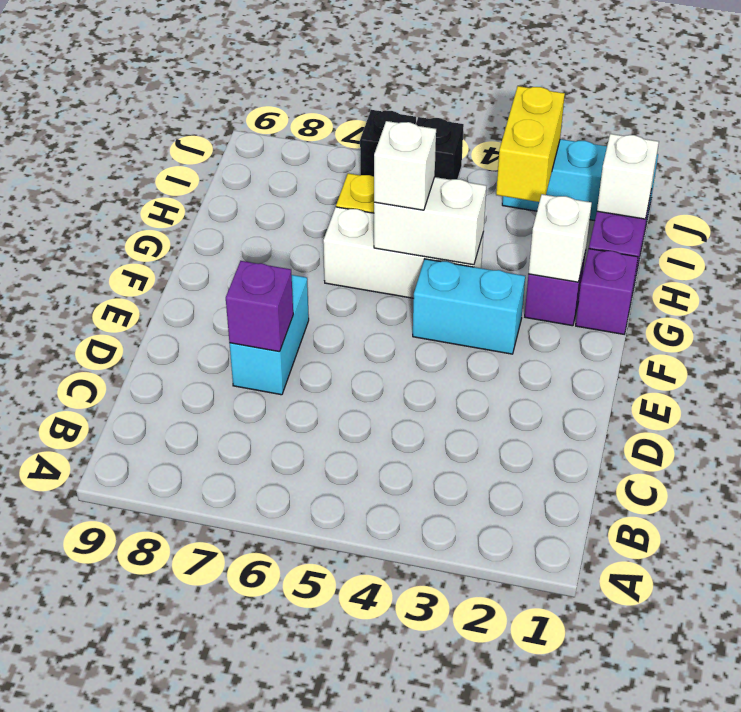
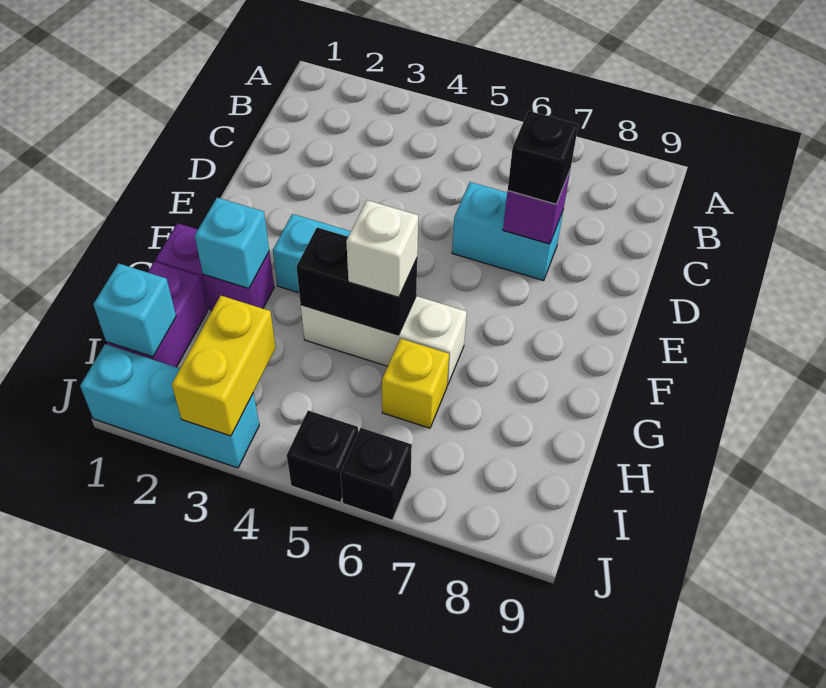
cyan brick D7:E7 level 1 -> cyan brick D6:D7 level 1
none -> black brick D7 level 3
white brick G2 level 2 -> cyan brick G2 level 2
white brick G4:G5 level 2 -> black brick G4:G5 level 2
white brick I1 level 2 -> cyan brick I1 level 2

